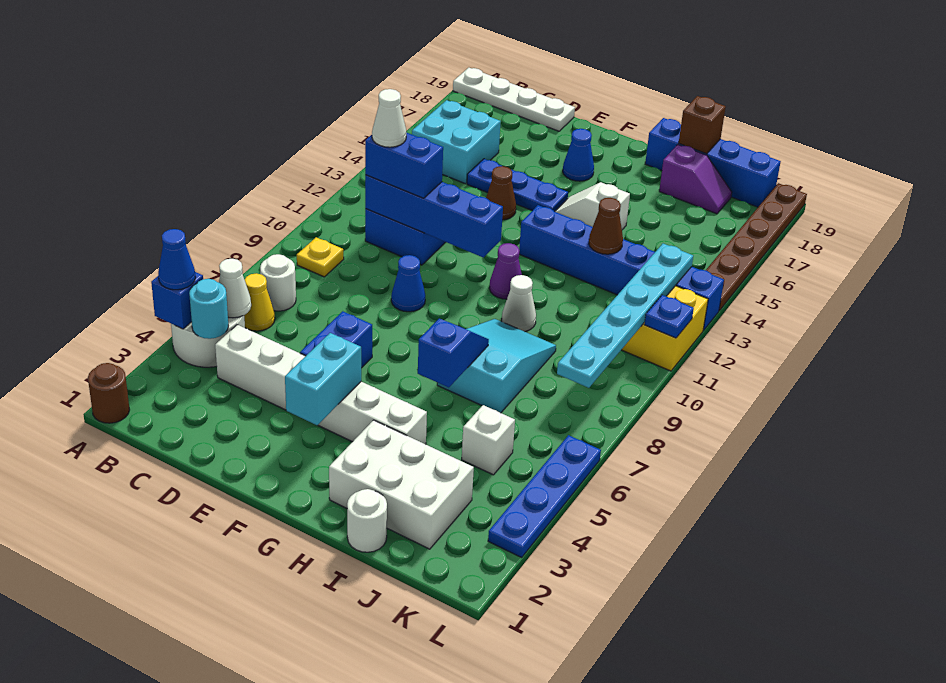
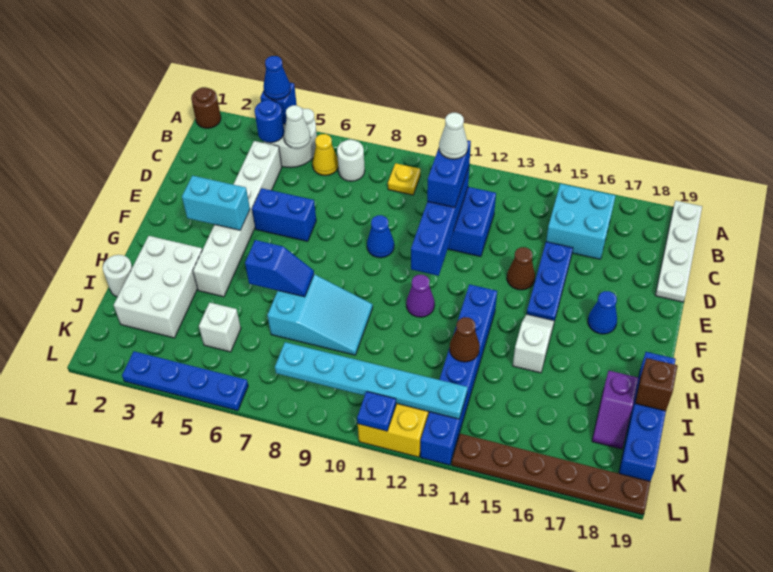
cyan round brick B4 level 2 -> blue round brick B4 level 2
white cone H10 level 1 -> none

